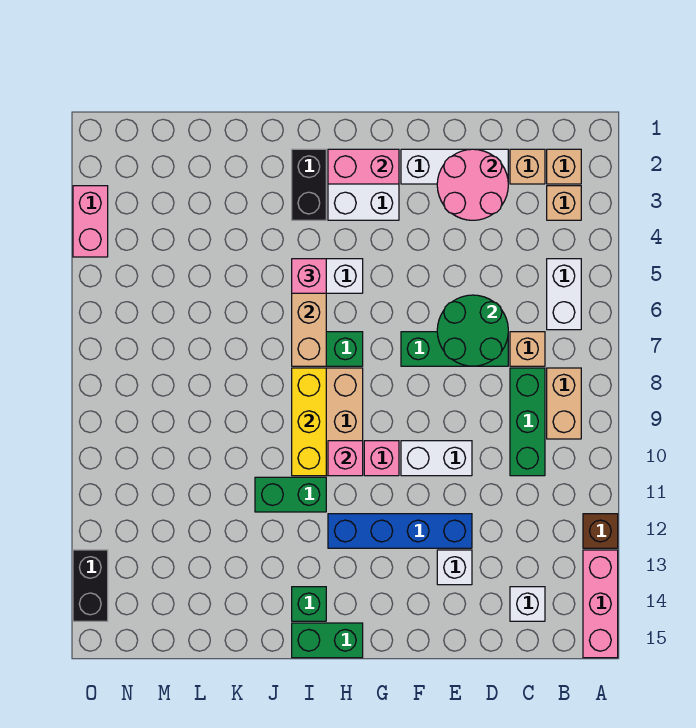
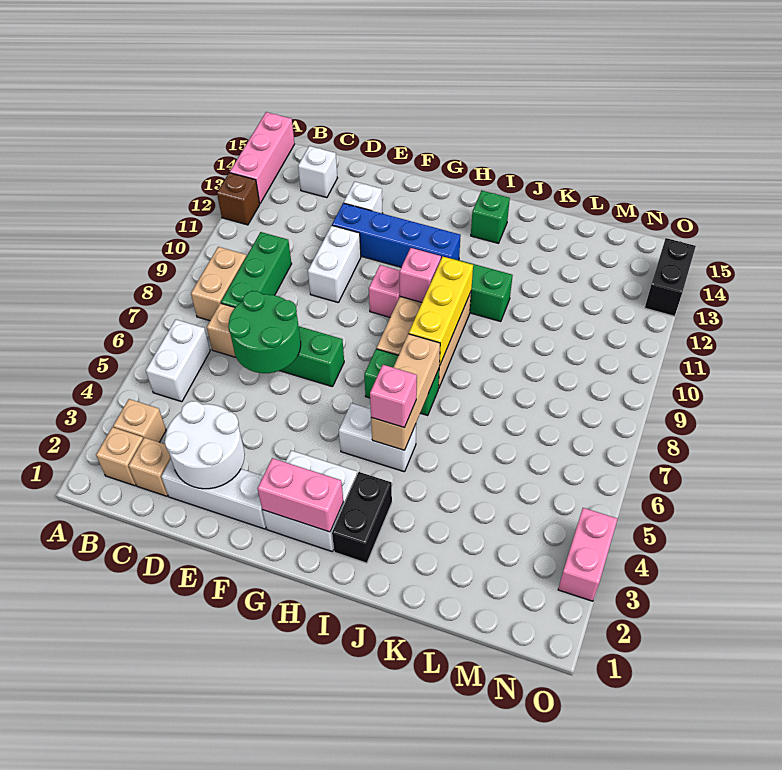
pink round brick D2:E3 level 2 -> white round brick D2:E3 level 2
white brick E10:F10 level 1 -> white brick E10:E11 level 1
green brick H15:I15 level 1 -> none

